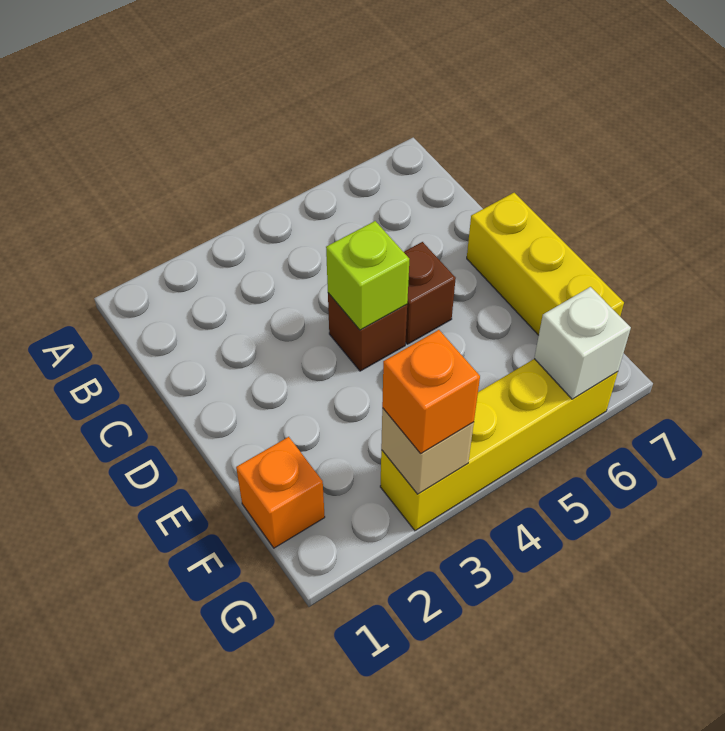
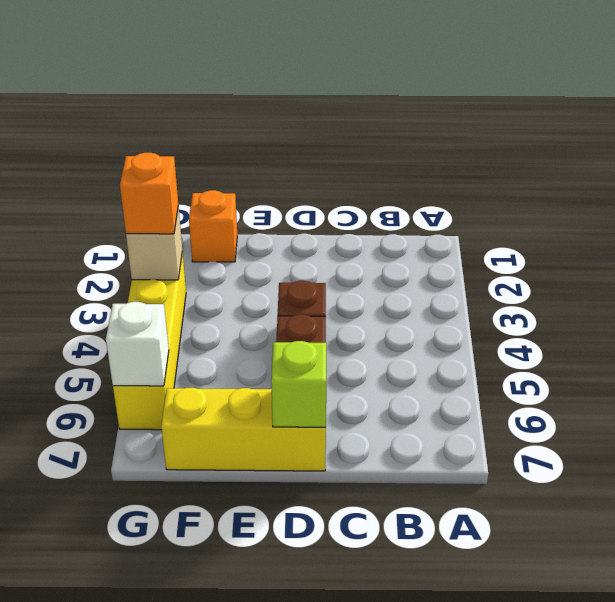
lime brick D4 level 2 -> lime brick D7 level 2

